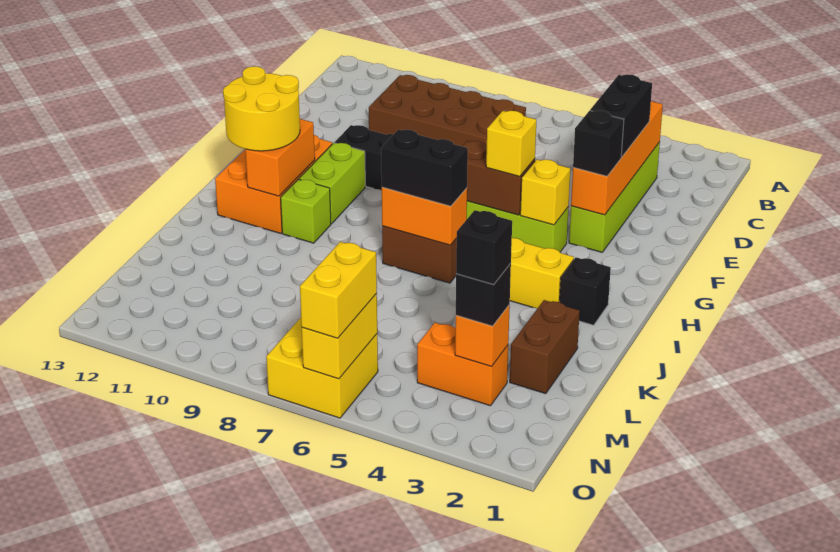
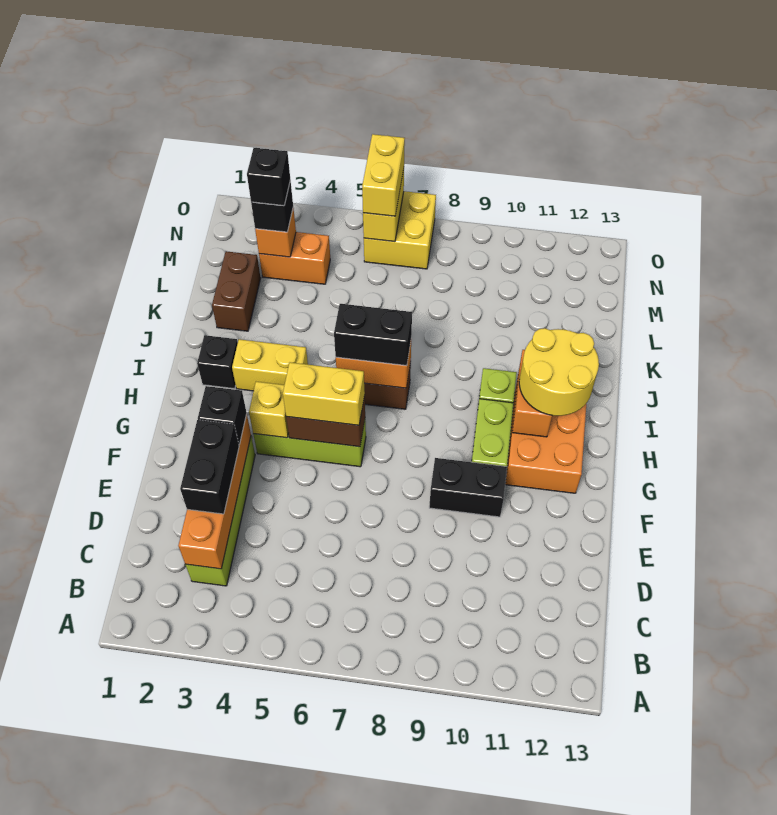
brown brick C7:D10 level 1 -> none
yellow brick G5 level 3 -> yellow brick G5:G6 level 3

